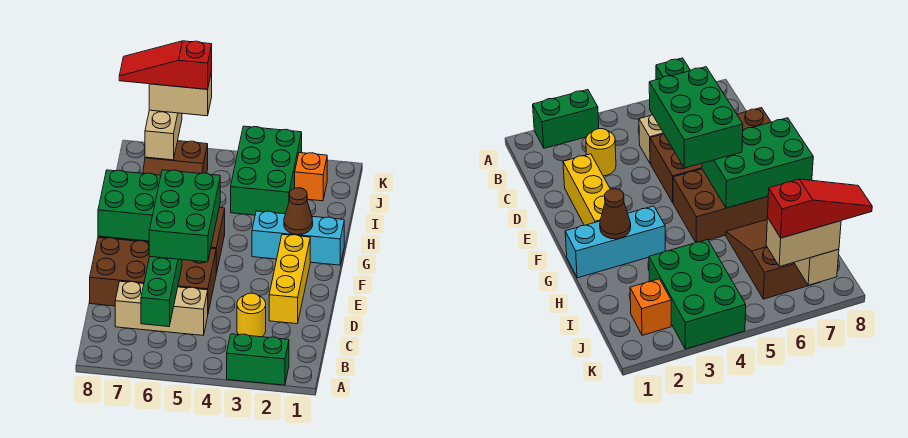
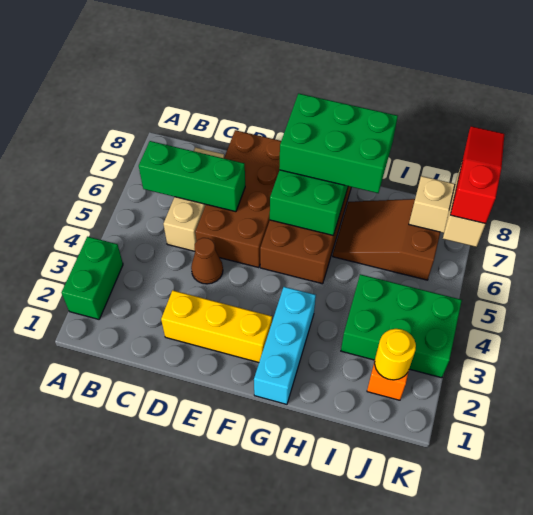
yellow round brick C3 level 1 -> yellow round brick J2 level 2
green brick D5:F6 level 3 -> green brick F7:H8 level 3
brown cone G2 level 2 -> brown cone D4 level 1

